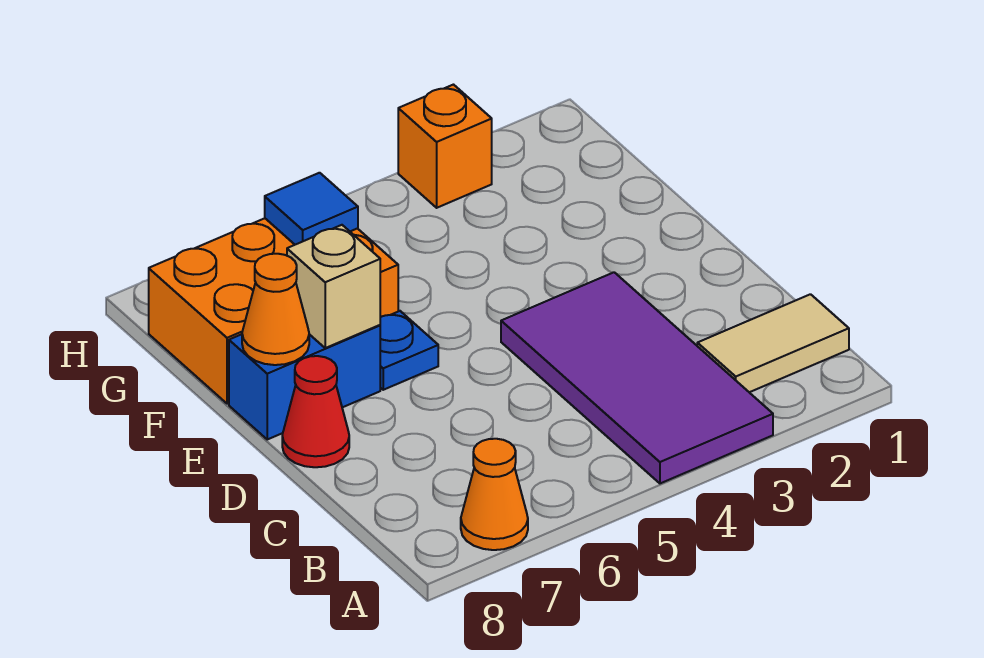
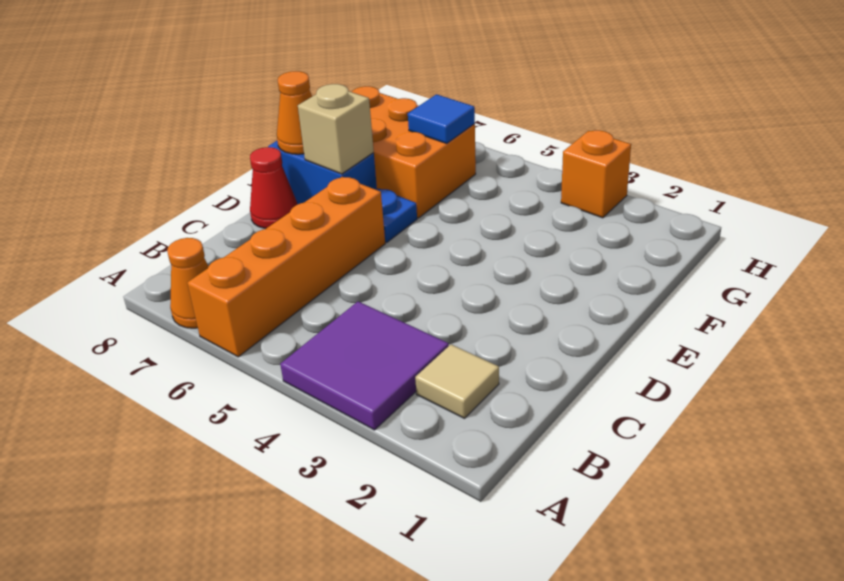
purple tile A3:D4 level 1 -> purple tile A3:B4 level 1
none -> orange brick A6:D6 level 1
tan tile B1:B2 level 1 -> tan tile B2 level 1

